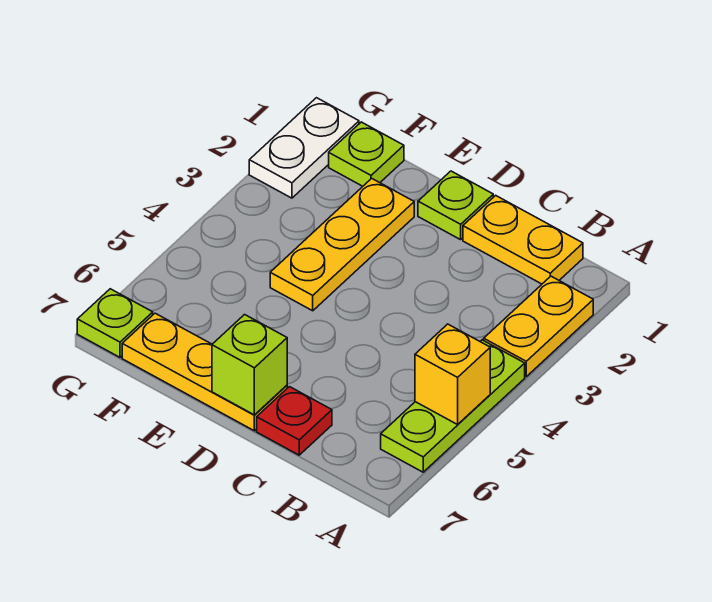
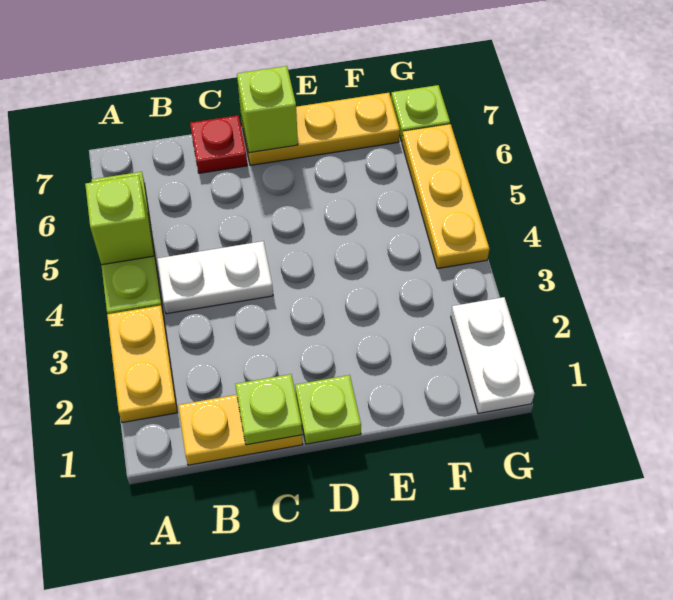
yellow brick A5 level 2 -> lime brick A5 level 2
none -> white plate B4:C4 level 1
yellow plate E2:E4 level 1 -> yellow plate G4:G6 level 1
lime plate F1 level 1 -> lime plate C1 level 2

